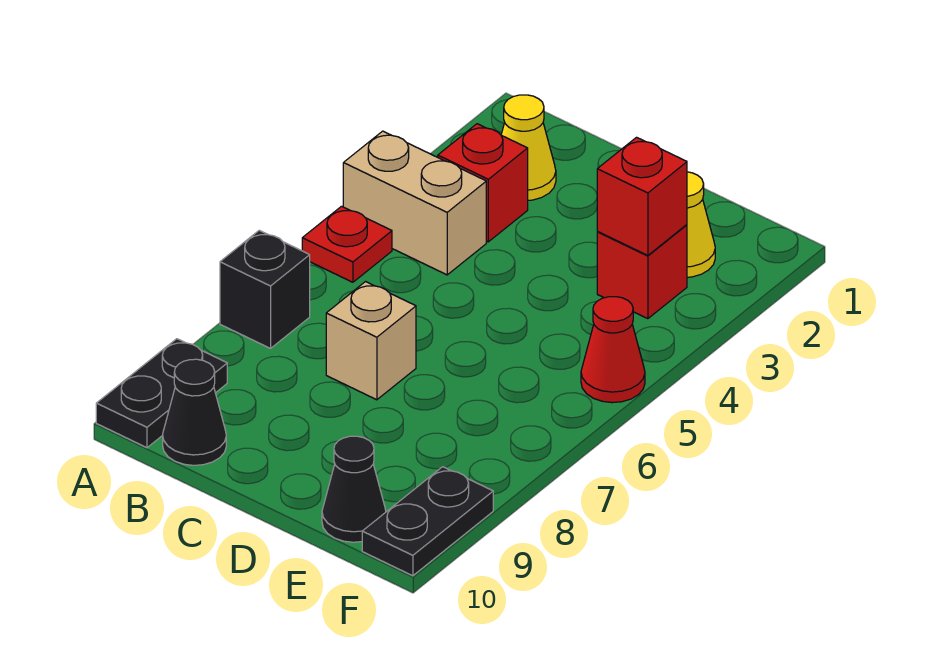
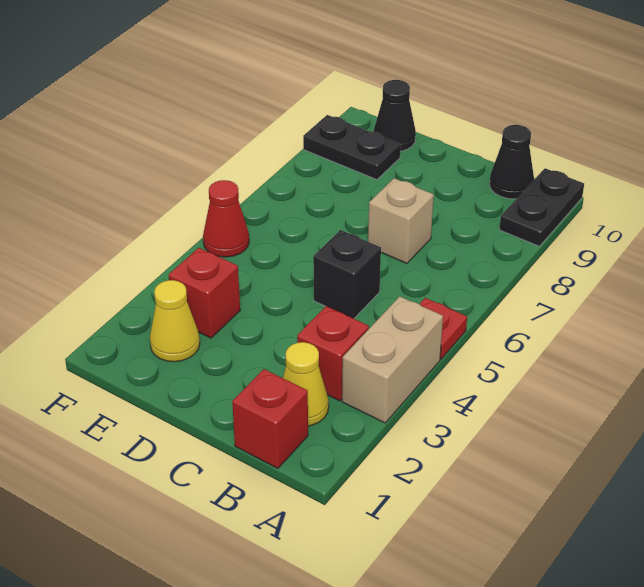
tan brick A4:B4 level 1 -> tan brick A3:A4 level 1
black brick A7 level 1 -> black brick C5 level 1
red brick E3 level 2 -> red brick B1 level 1
black plate F9:F10 level 1 -> black plate E9:F9 level 1

